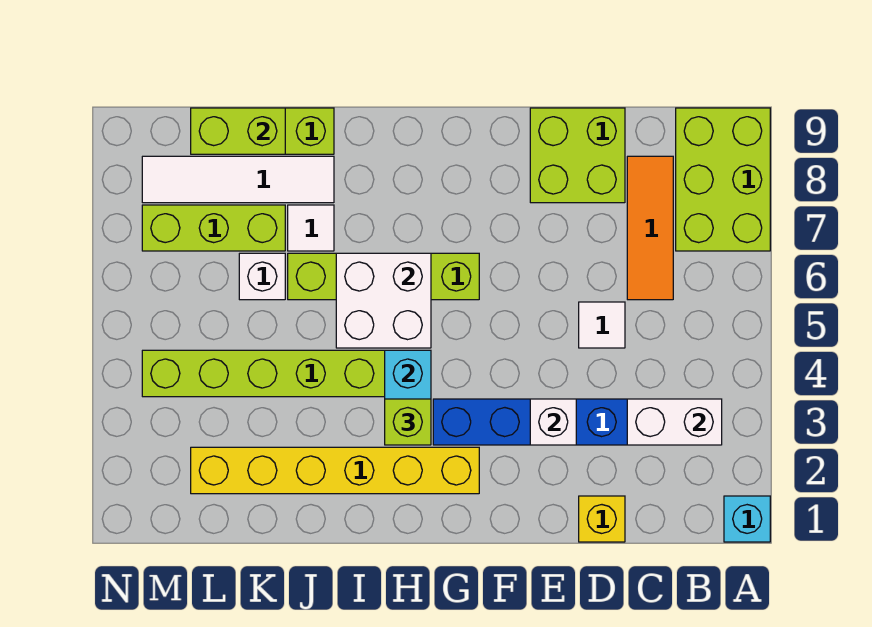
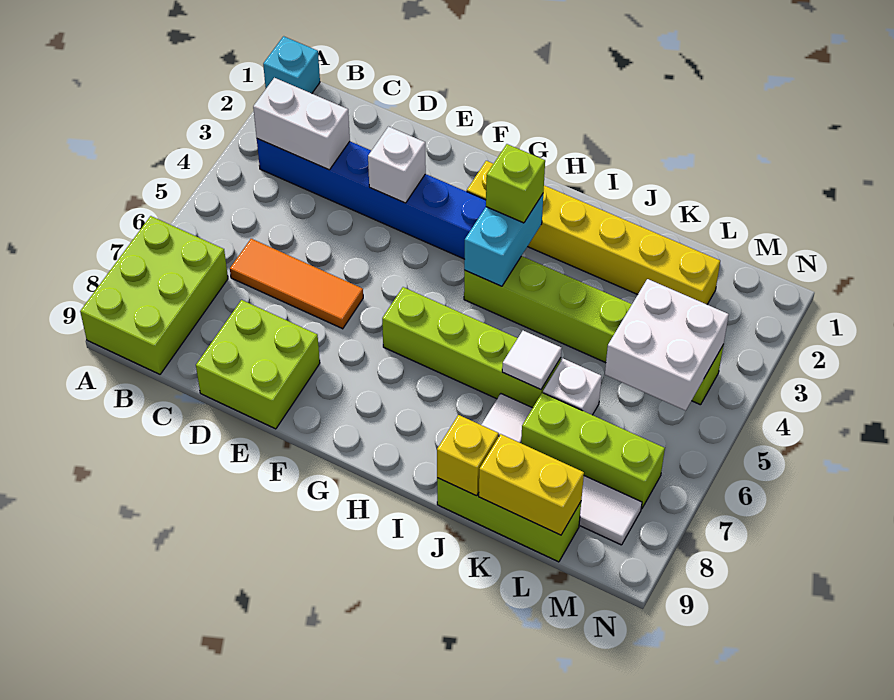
orange tile C6:C8 level 1 -> orange tile C6:E6 level 1
yellow brick D1 level 1 -> yellow brick J9 level 2
white tile D5 level 1 -> white tile J6 level 2
white brick H5:I6 level 2 -> white brick L4:M5 level 2
lime brick K9:L9 level 2 -> yellow brick K9:L9 level 2

